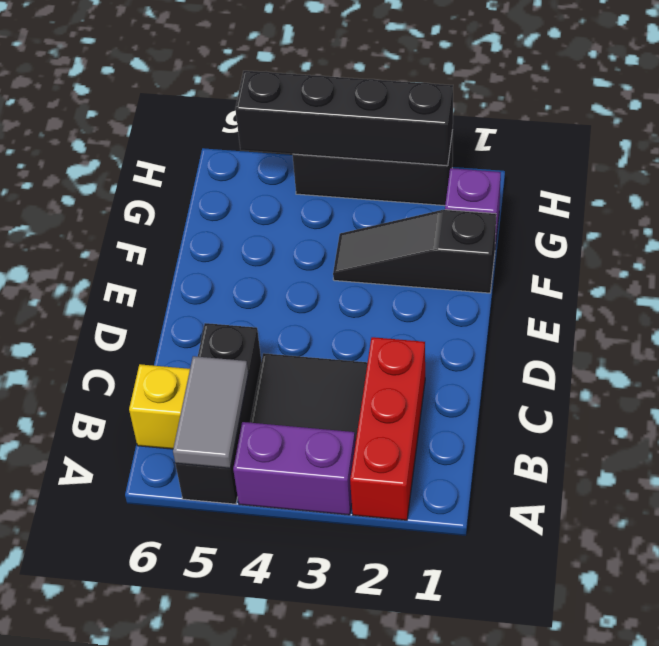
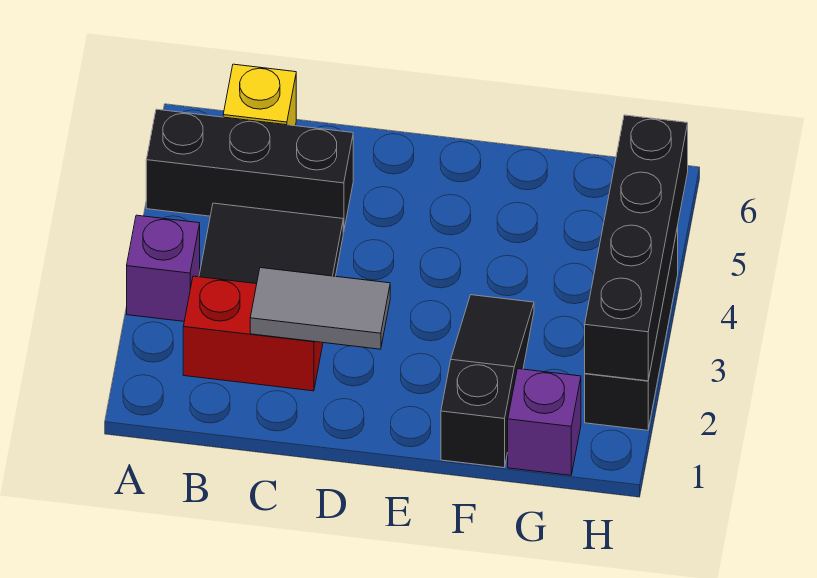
red brick A2:C2 level 1 -> red brick B2:C2 level 1
purple brick A3:A4 level 1 -> purple brick A3 level 1
grey tile A5:B5 level 2 -> grey tile C2:D2 level 2

